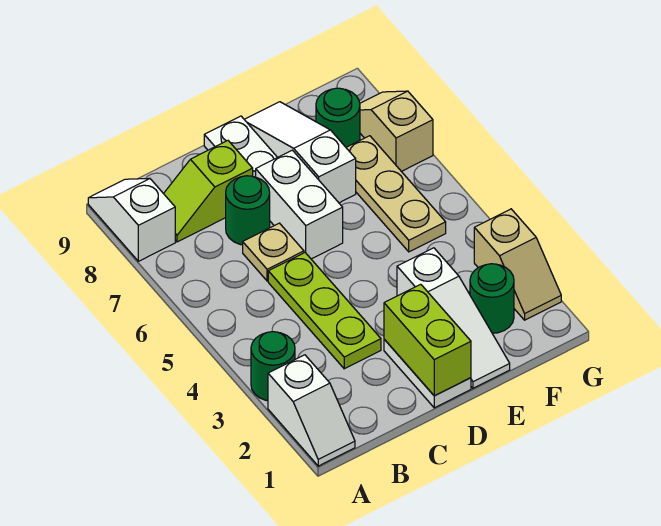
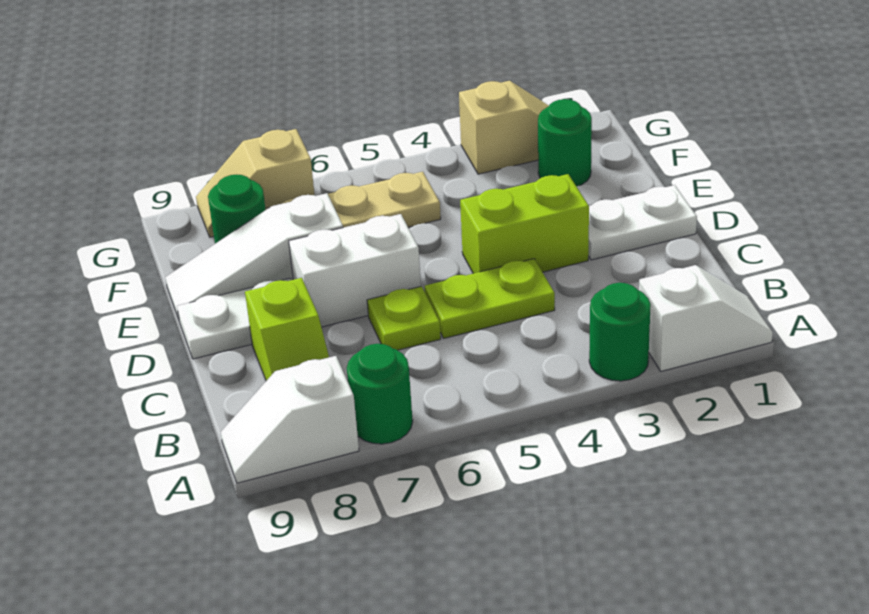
lime plate C3:C5 level 1 -> lime plate C4:C5 level 1
tan plate C6 level 1 -> lime plate C6 level 1
green round brick C7 level 1 -> green round brick A7 level 1
lime brick D1:D2 level 2 -> lime brick D3:D4 level 1
white slope E1:E3 level 1 top 3 -> none

